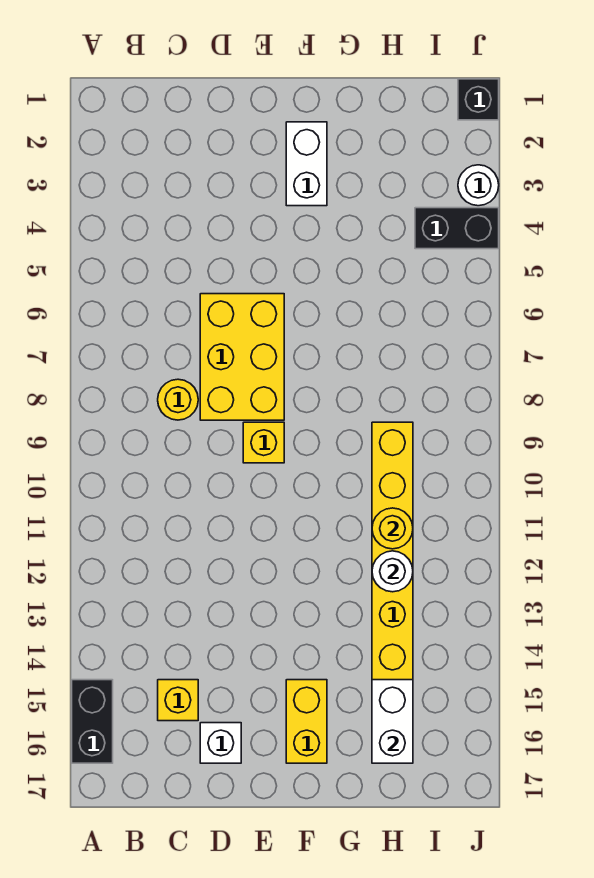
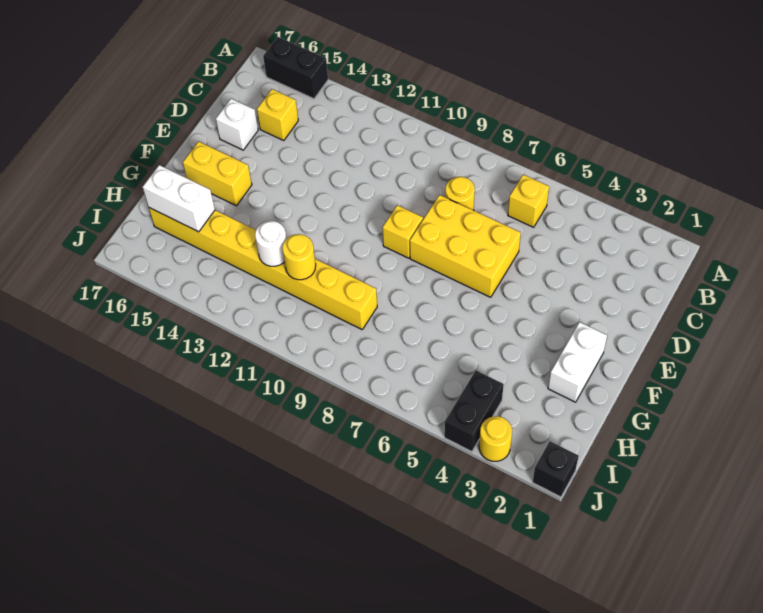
none -> yellow brick B6 level 1
white brick F2:F3 level 1 -> white brick F2:G2 level 1
white round brick J3 level 1 -> yellow round brick J3 level 1

